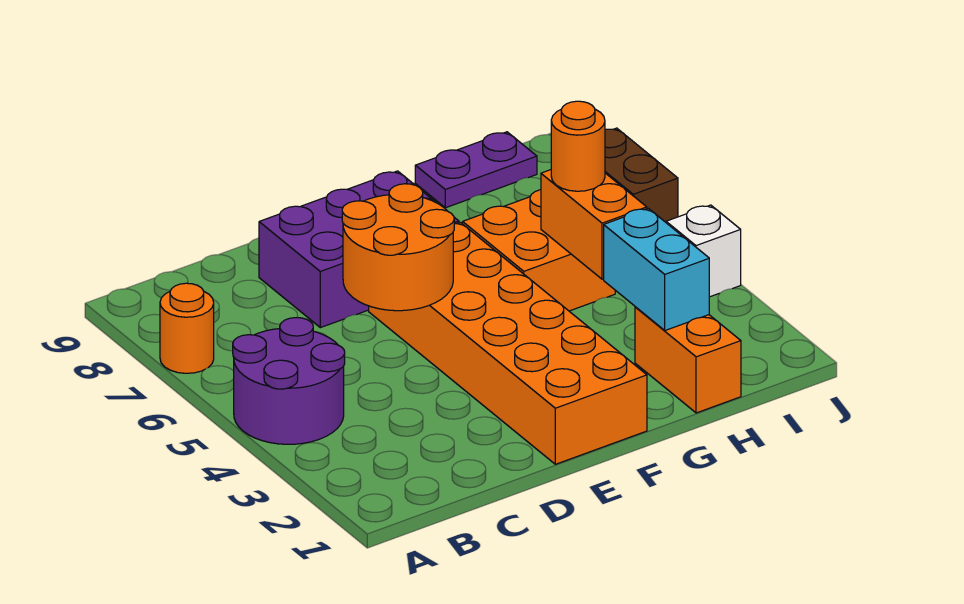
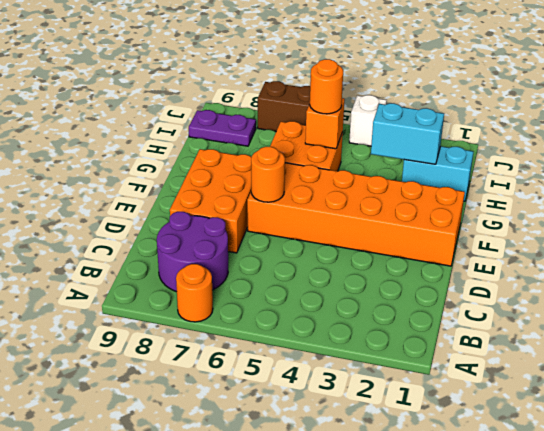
purple round brick A4:B5 level 1 -> purple round brick B7:C8 level 1
orange round brick D5:E6 level 2 -> orange round brick E6 level 2
purple brick D7:F8 level 1 -> orange brick D7:F8 level 1
orange brick H1:H2 level 1 -> cyan brick H1:H2 level 1
orange brick H4:H5 level 2 -> orange brick H5 level 2
purple plate H9:I9 level 1 -> purple plate I8:I9 level 1

